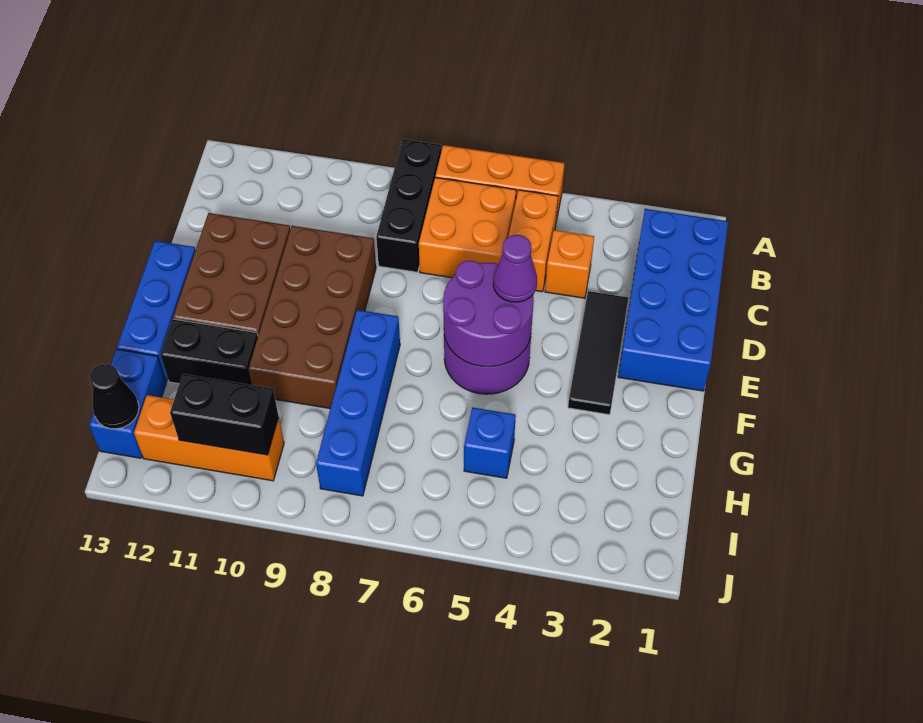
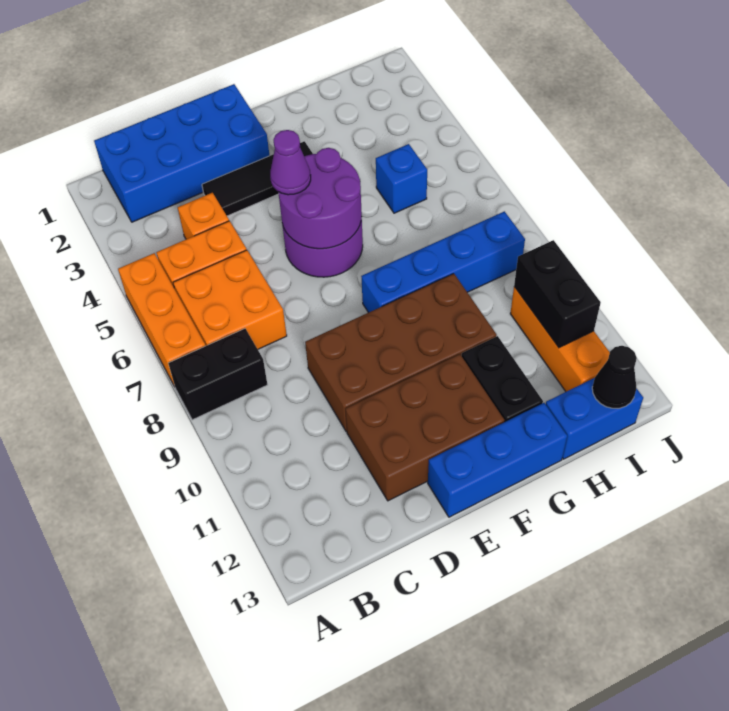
black brick A8:C8 level 1 -> black brick A8:B8 level 1

